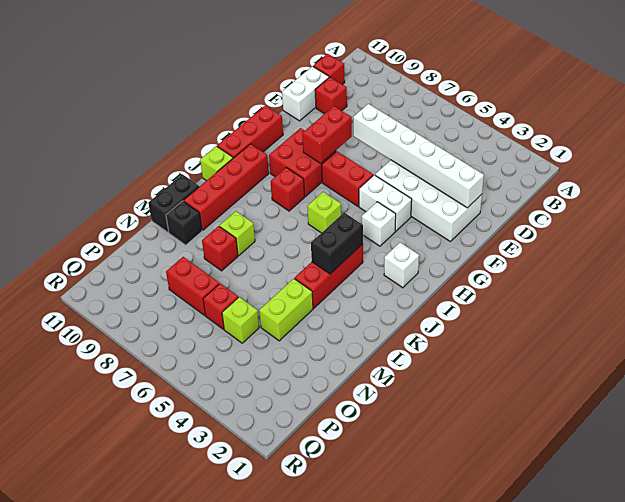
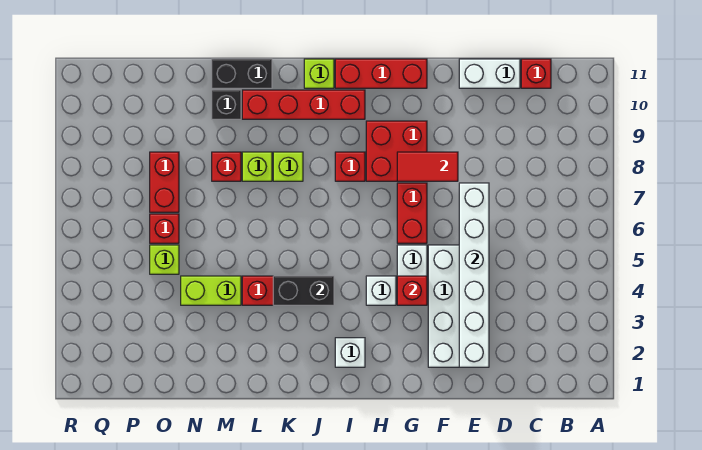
red brick D10 level 1 -> red brick G4 level 2
red brick F8:G8 level 2 -> red tile F8:G8 level 2
lime brick I6 level 1 -> lime brick K8 level 1

